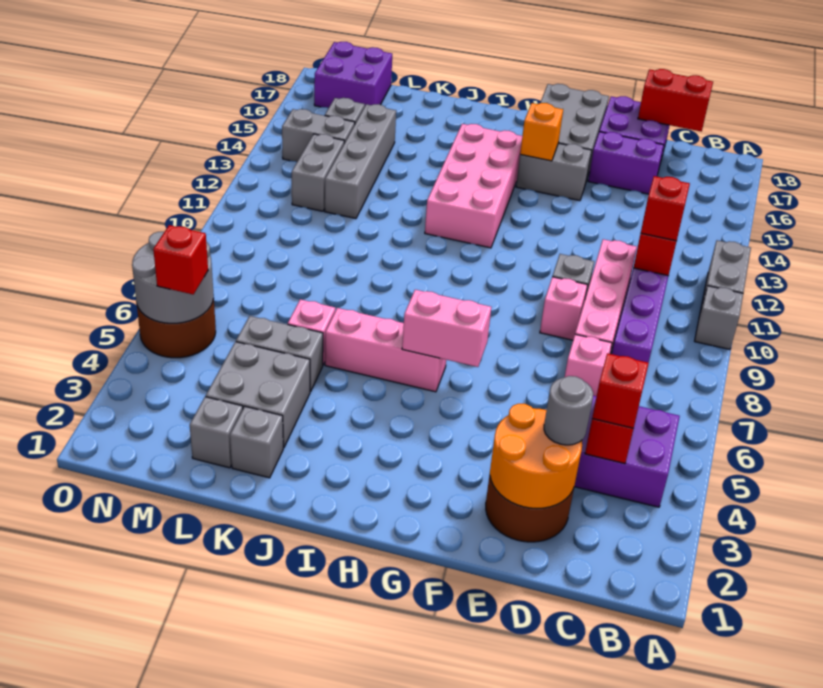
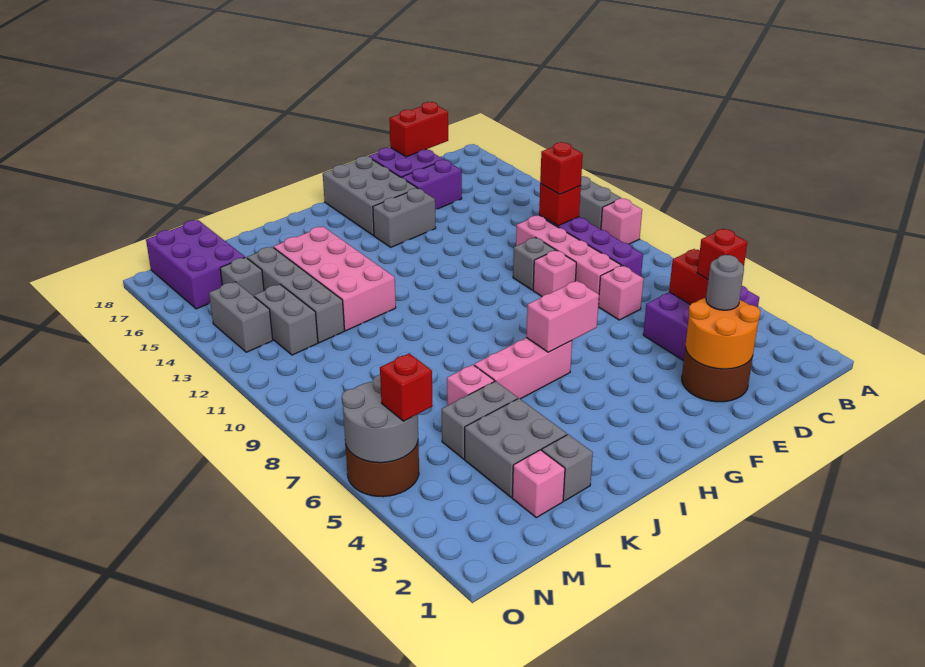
grey brick A10 level 1 -> pink brick A10 level 1
orange brick G15 level 2 -> none
pink brick H12:I15 level 1 -> pink brick J12:K15 level 1
grey brick L2 level 1 -> pink brick L2 level 1
grey brick M14:N14 level 1 -> grey brick N13:N14 level 1
purple brick M17:N18 level 1 -> purple brick M16:N18 level 1

